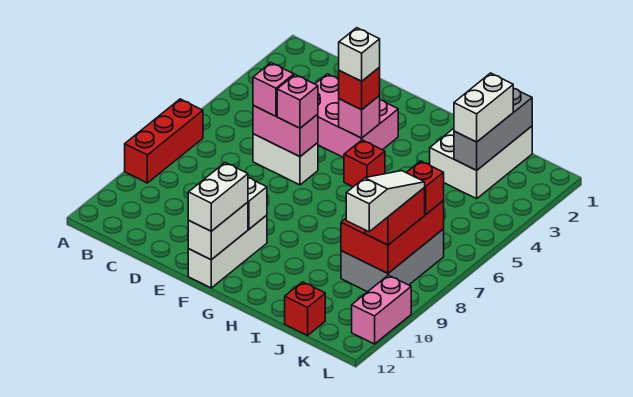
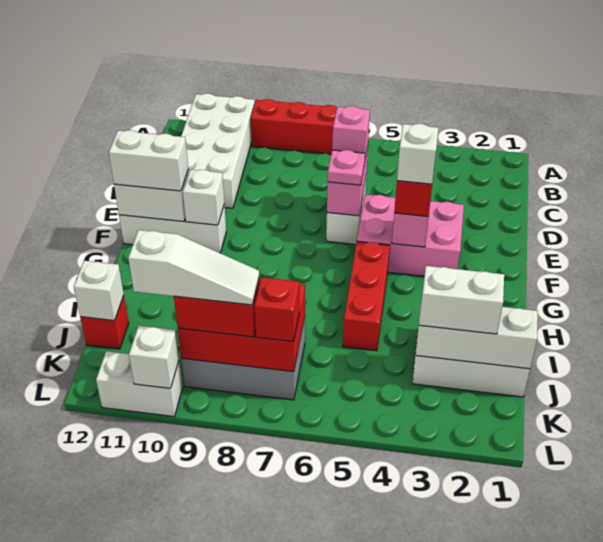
none -> white brick A10:D11 level 1
pink brick D3:F4 level 1 -> pink brick E3:F5 level 1
pink brick E6 level 3 -> pink plate E6 level 3
red brick G5 level 1 -> red brick G5:I5 level 1
grey brick J1:J3 level 2 -> white brick J1:J3 level 2
none -> white brick J12 level 2
pink brick L10:L11 level 1 -> white brick L10:L11 level 1
none -> white brick L10 level 2

